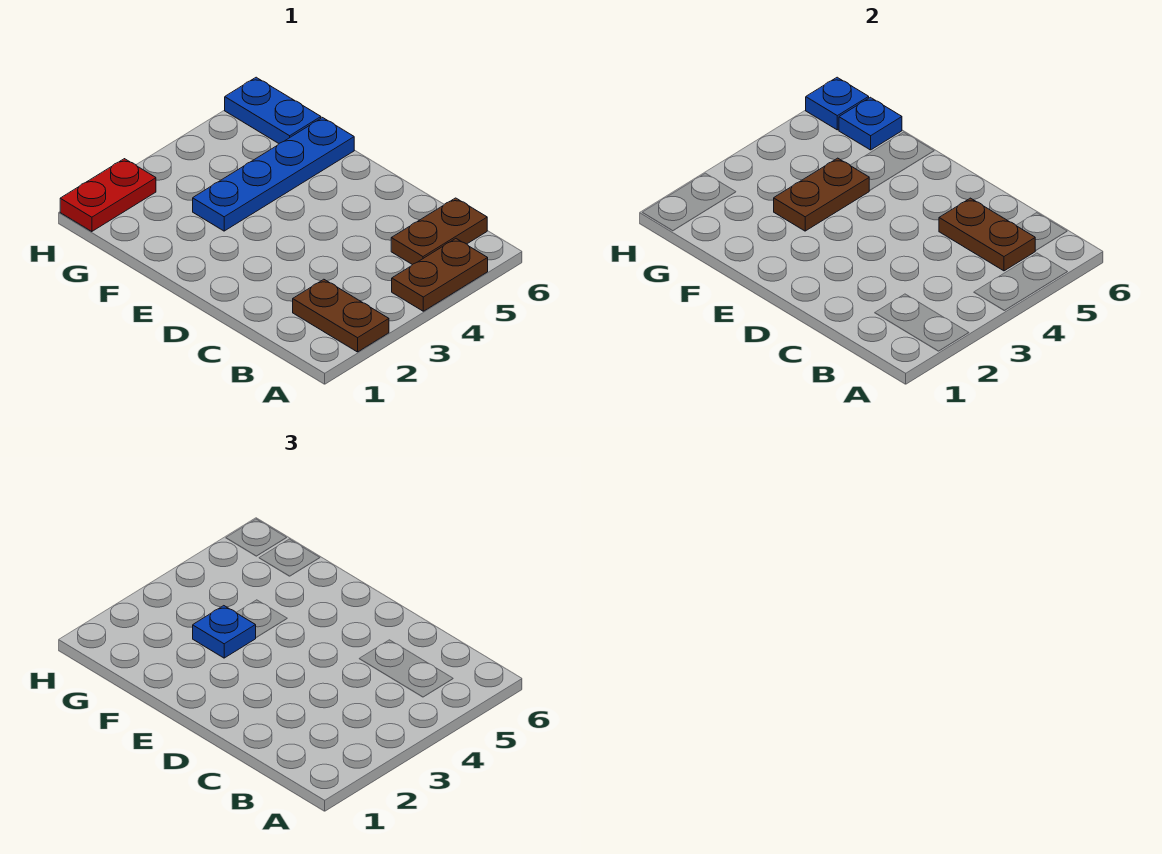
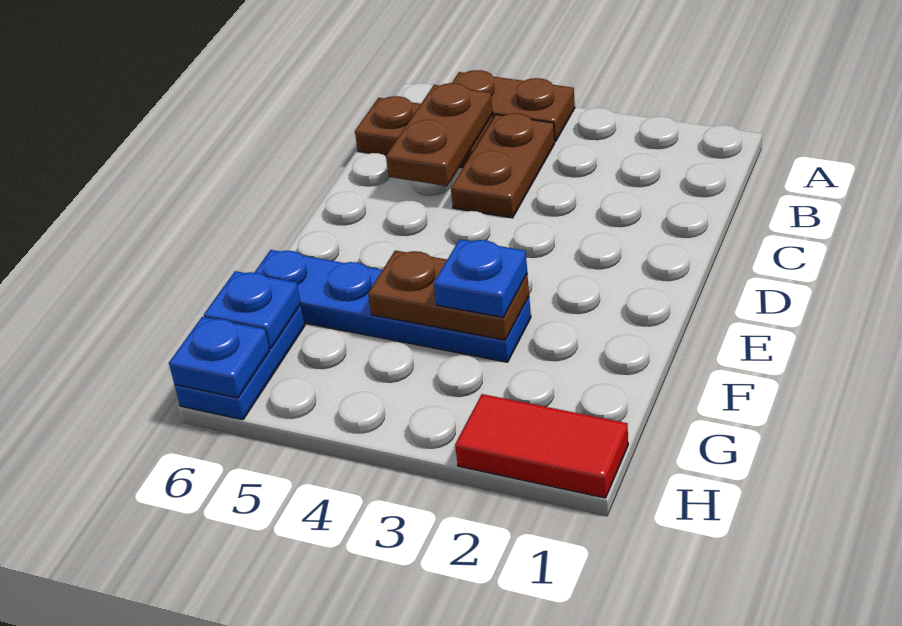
brown plate A2:B2 level 1 -> brown plate B4:C4 level 1
red plate H1:H2 level 1 -> red tile H1:H2 level 1

